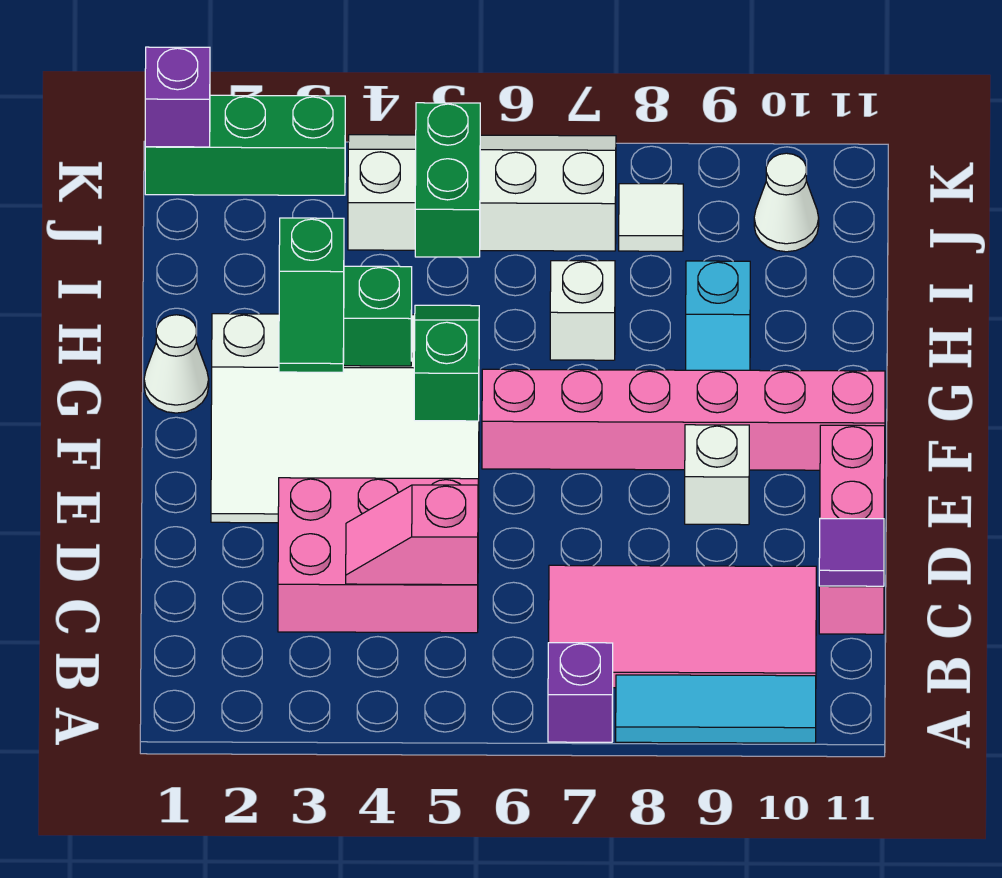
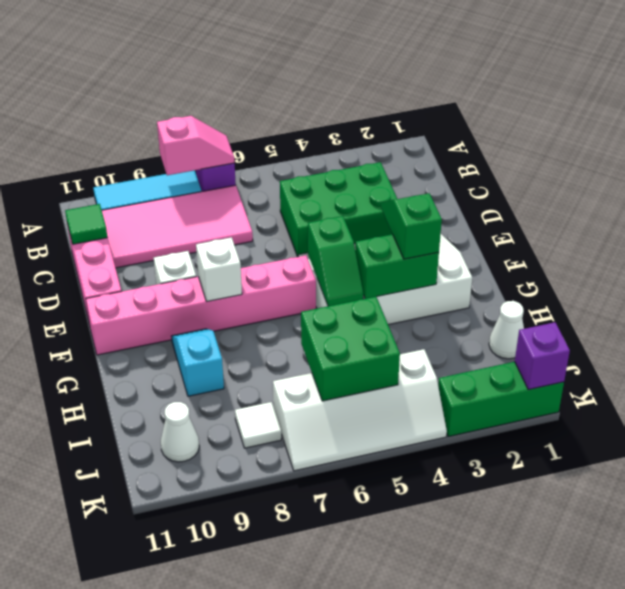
pink brick C3:D5 level 1 -> green brick C3:D5 level 1
pink slope C4:C5 level 2 top 5 -> pink slope A7:A8 level 2 top 8
purple tile C11 level 2 -> green tile C11 level 2
white cone G1 level 1 -> white cone I1 level 1
white brick H7 level 1 -> white brick F8 level 2
green brick I5:J5 level 2 -> green brick I5:J6 level 2

